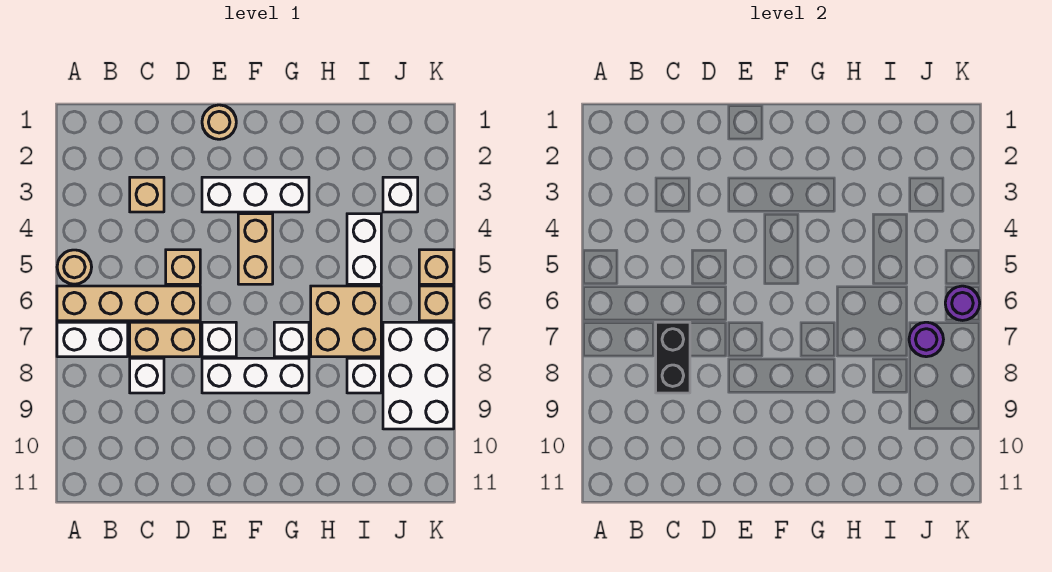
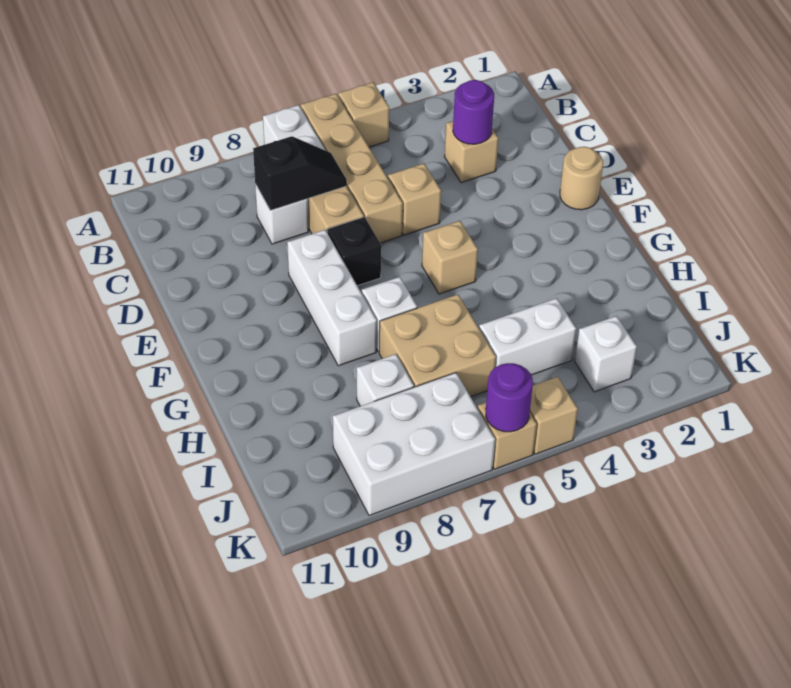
tan round brick A5 level 1 -> tan brick A5 level 1
black brick C7:C8 level 2 -> black slope C7:C8 level 2 top 8
white brick E3:G3 level 1 -> none
white brick E7 level 1 -> black brick E7 level 1
tan brick F4:F5 level 1 -> tan brick F5 level 1
purple round brick J7 level 2 -> purple round brick C3 level 2

